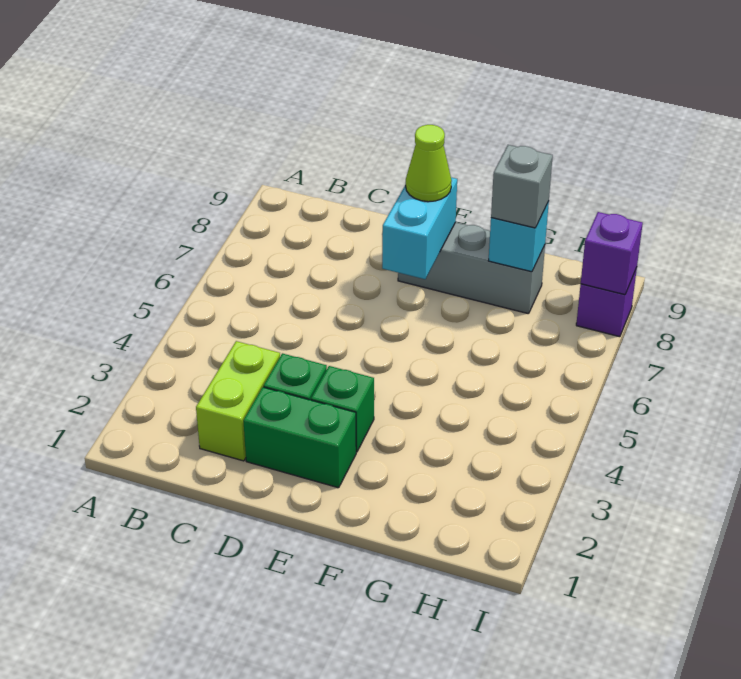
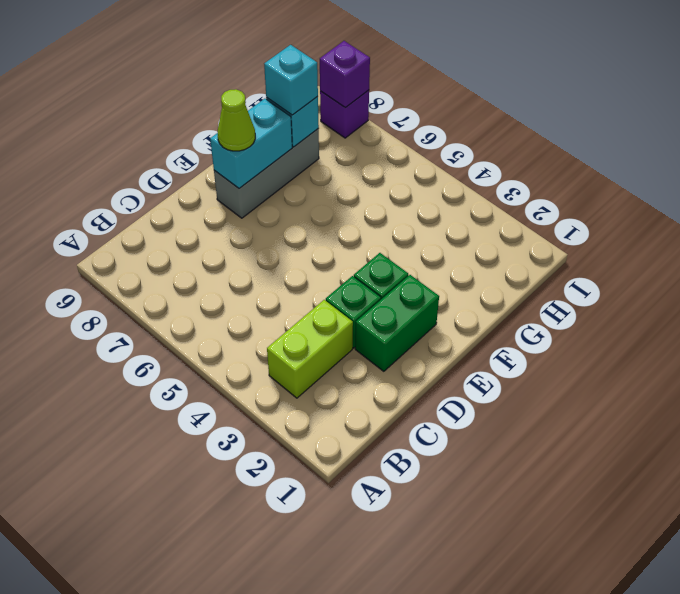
lime brick C2:C3 level 1 -> lime brick B3:C3 level 1
cyan brick E7:E8 level 2 -> cyan brick E8:F8 level 2
grey brick G8 level 3 -> cyan brick G8 level 3

